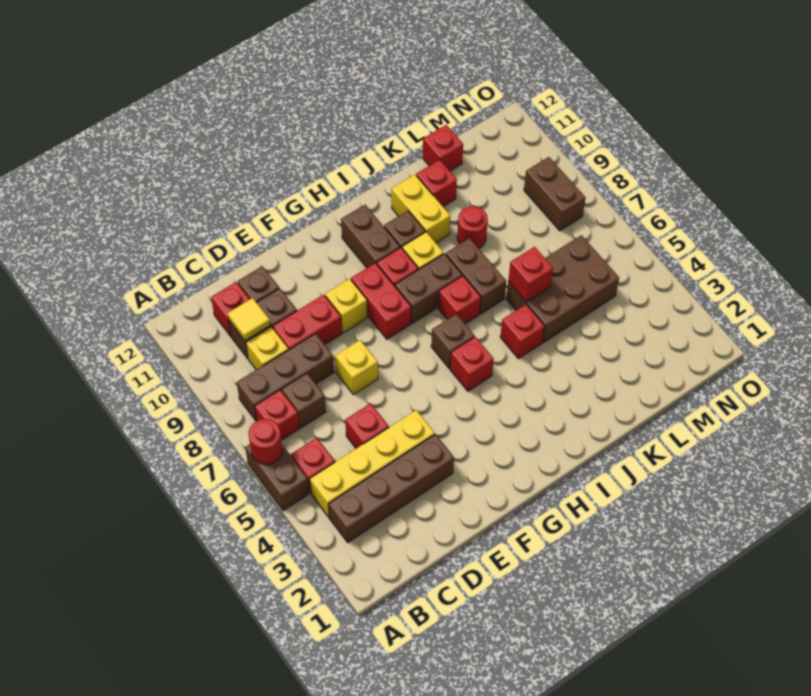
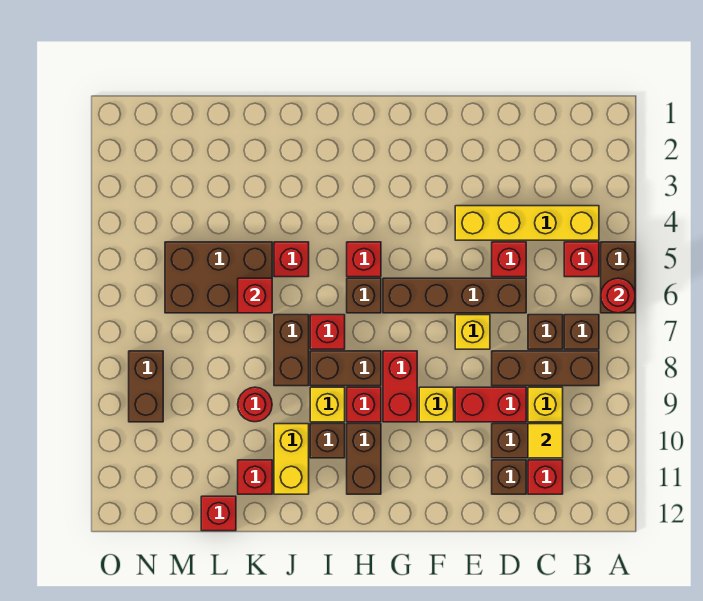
brown brick B3:E3 level 1 -> brown brick D6:G6 level 1
red brick B7 level 1 -> brown brick B7 level 1

